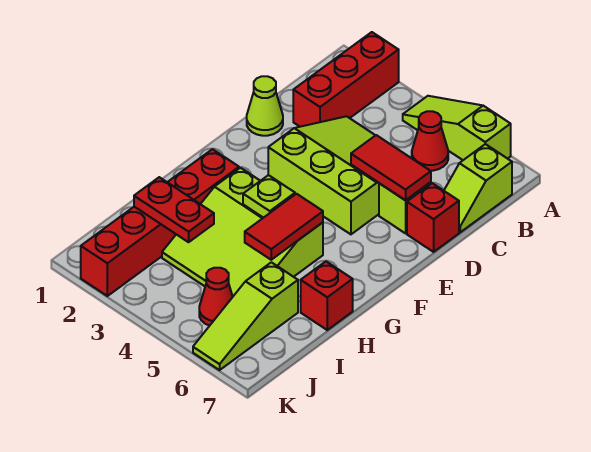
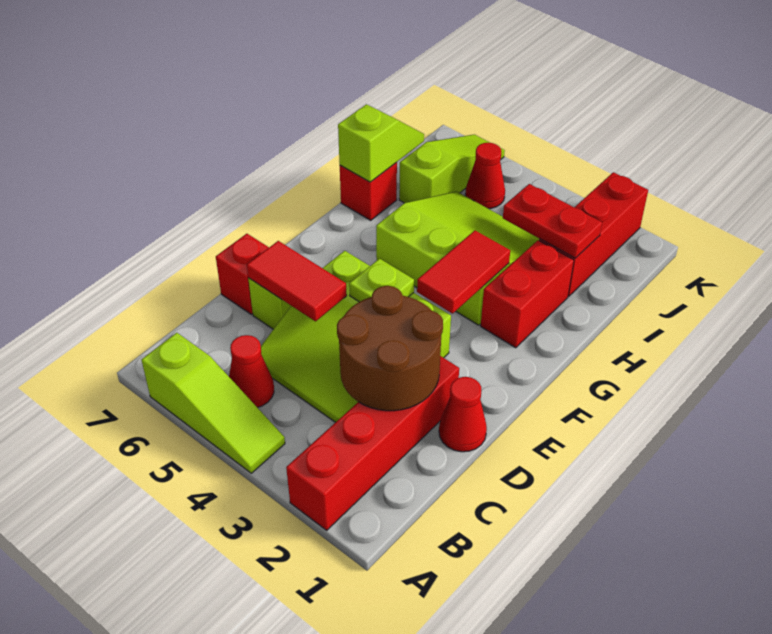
red brick A2:C2 level 1 -> red brick A2:D2 level 1
lime slope B7:C7 level 1 top B -> lime slope H7:I7 level 2 top H
none -> brown round brick C2:D3 level 2
lime cone D1 level 1 -> red cone D1 level 1
lime plate G4 level 2 -> lime plate E4 level 2
red tile G5:H5 level 2 -> red tile F3:G3 level 2

